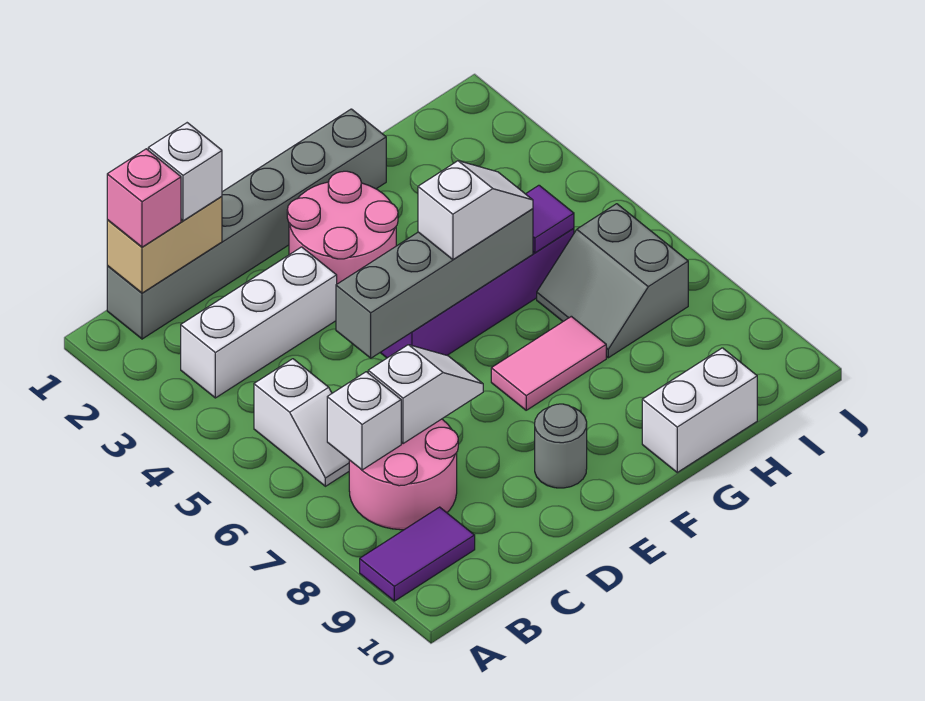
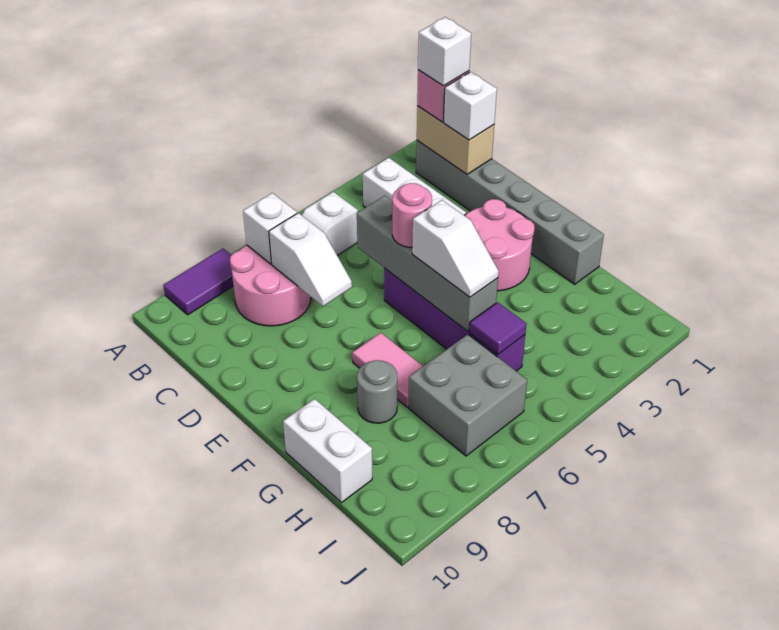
purple tile A9:B9 level 1 -> purple tile A8:A9 level 1
none -> white brick B1 level 4
none -> pink round brick E5 level 3
grey round brick E9 level 1 -> grey round brick G8 level 1
grey slope H6:I7 level 1 top I -> grey brick H6:I7 level 1

